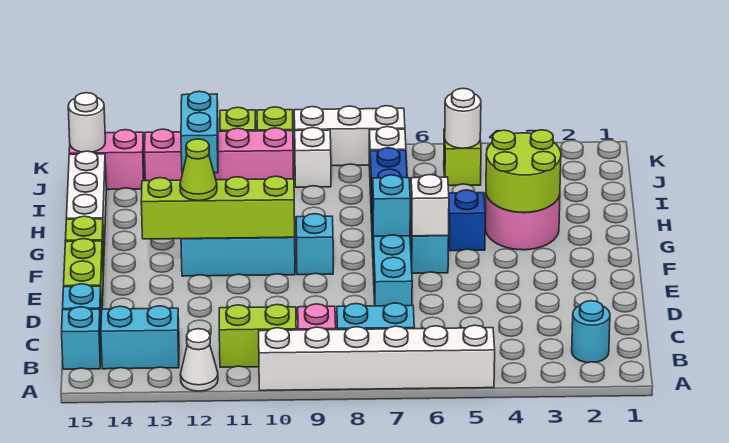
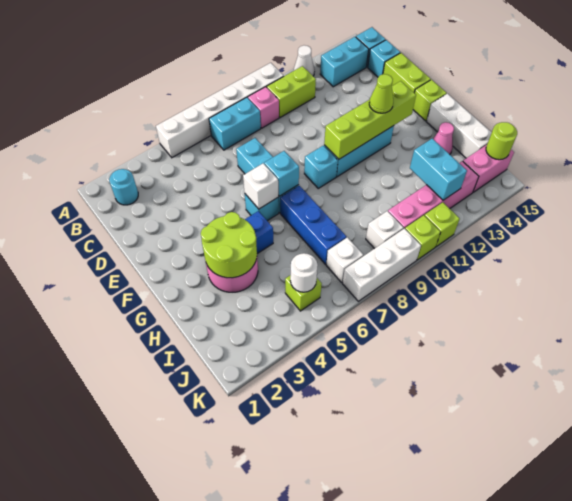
none -> pink cone H14 level 1
white round brick J15 level 2 -> lime round brick J15 level 2

